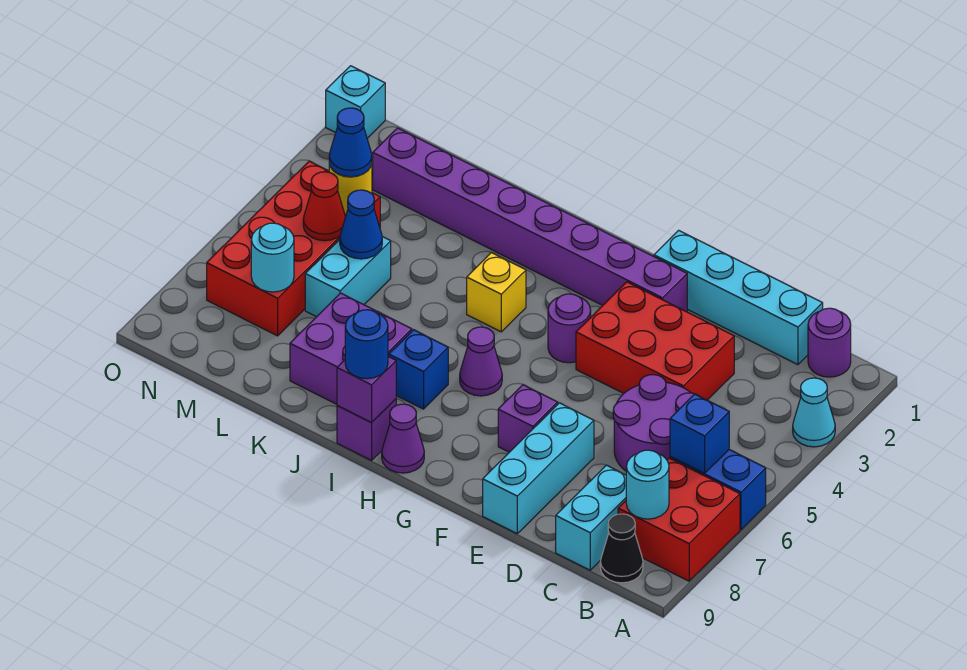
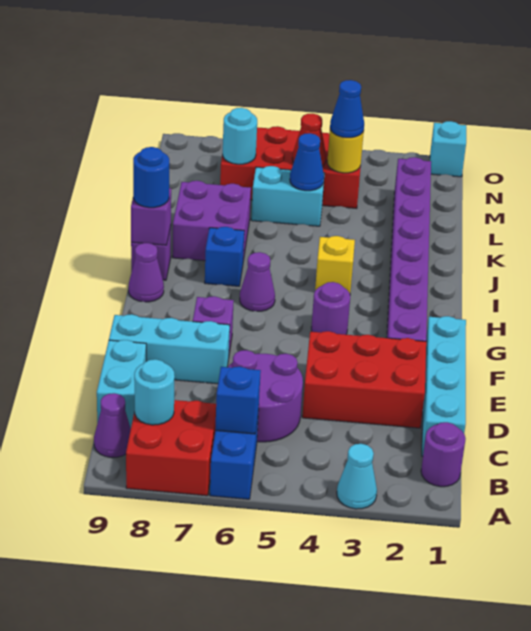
black cone B9 level 1 -> purple cone B9 level 1
cyan brick C8:C9 level 1 -> cyan brick C9:D9 level 1
red brick D3:F4 level 1 -> red brick D2:E4 level 1

